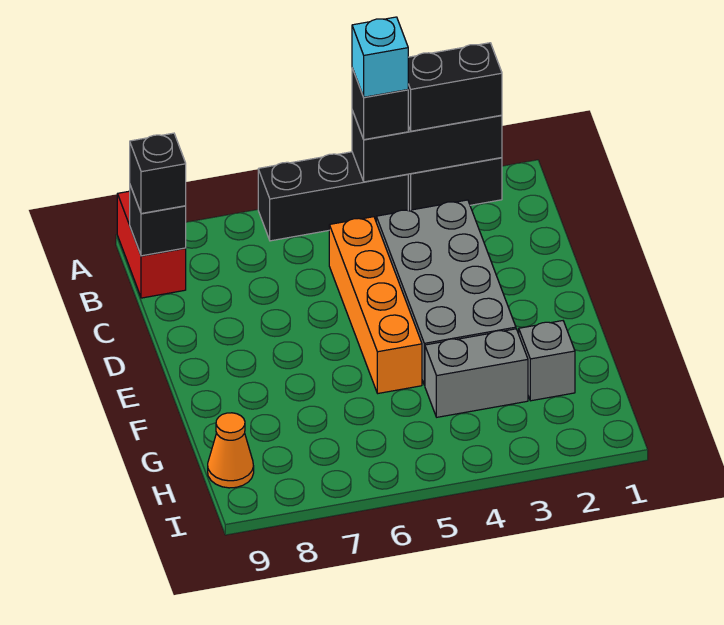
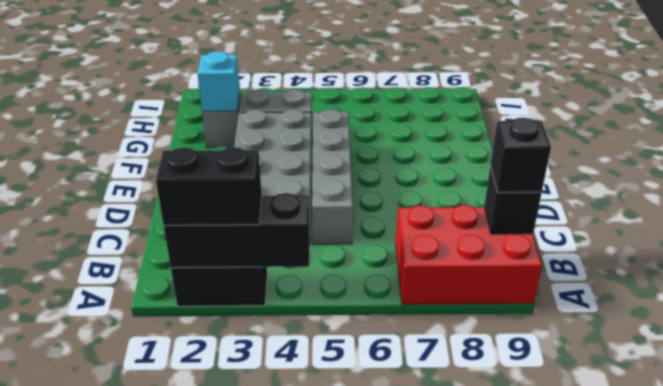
black brick A4:A6 level 1 -> none
black brick A4 level 3 -> none
cyan brick A4 level 4 -> cyan brick G2 level 2
red brick A9:B9 level 1 -> red brick A7:B9 level 1
orange brick C5:F5 level 1 -> grey brick C5:F5 level 1
orange cone H9 level 1 -> none

